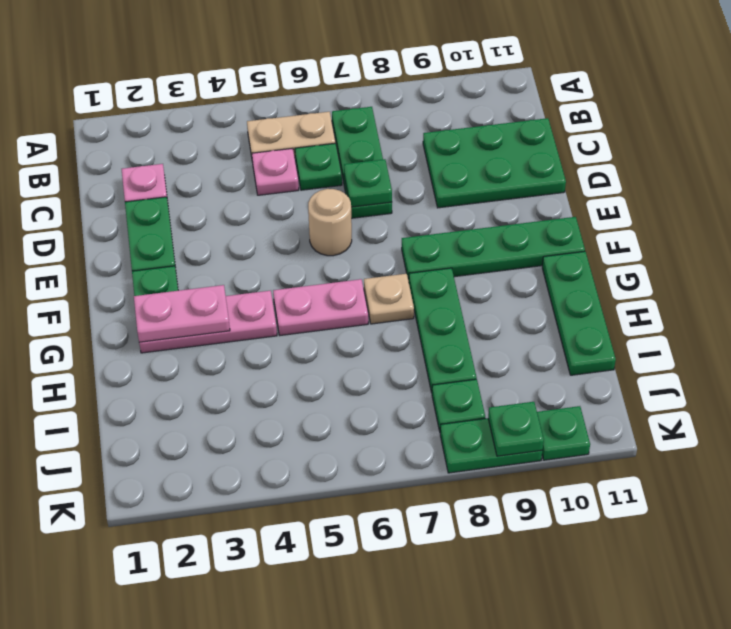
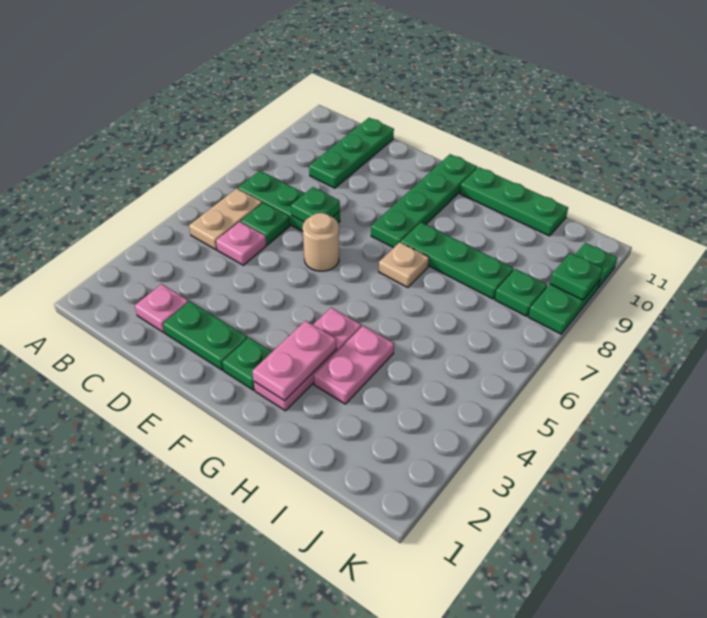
green plate C9:D11 level 1 -> green plate C9:C11 level 1
pink plate G5:G6 level 1 -> pink plate H3:H4 level 1

